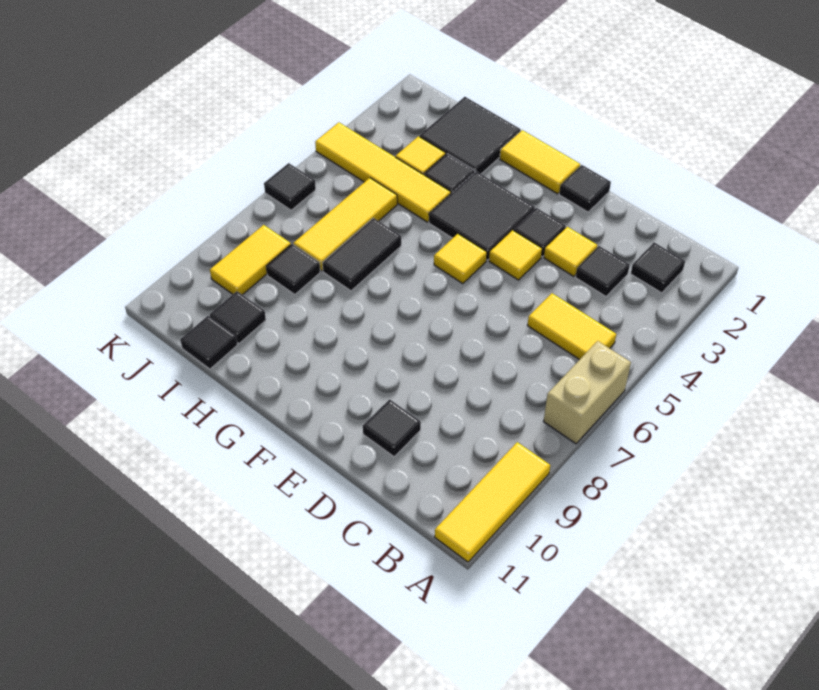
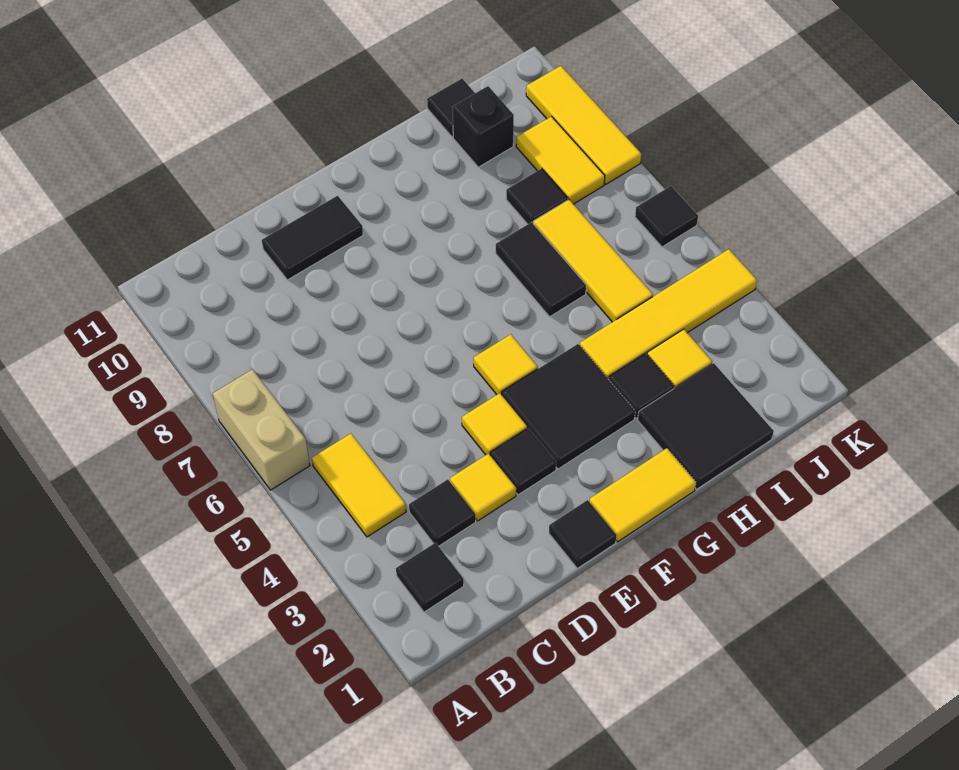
yellow tile A9:A11 level 1 -> yellow tile K8:K10 level 1
yellow tile B5:C5 level 1 -> yellow tile B4:B5 level 1
black tile D10 level 1 -> black tile D10:E10 level 1
black tile I10 level 1 -> black brick I10 level 1

